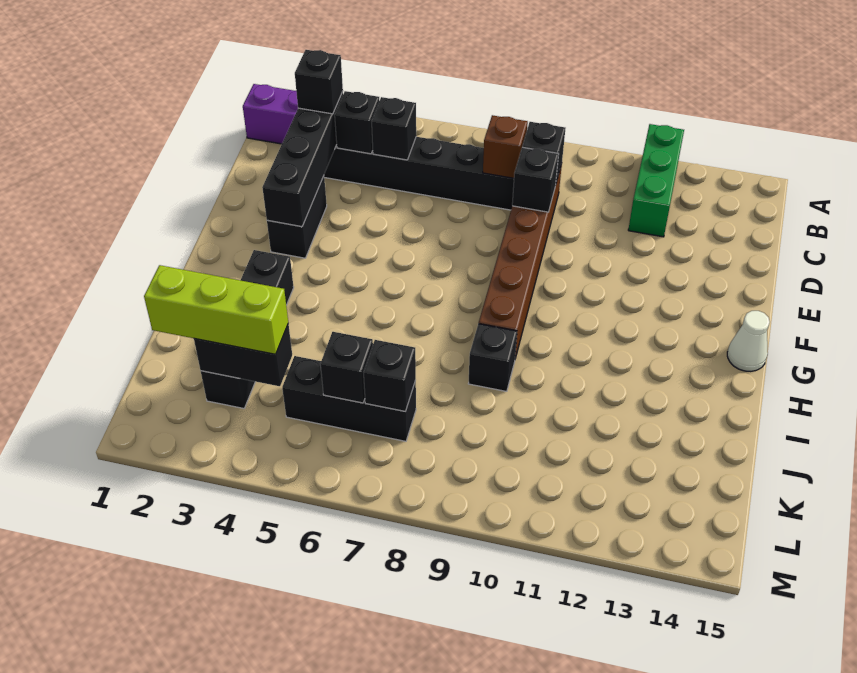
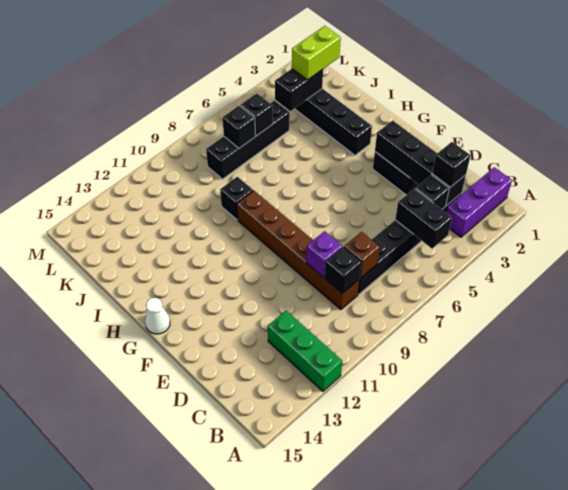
black brick C5 level 2 -> black brick B5:C5 level 2
black brick D9 level 2 -> purple brick D9 level 2
lime brick K2:K4 level 3 -> lime brick K2:K3 level 3
black brick K5:K7 level 1 -> black brick K5:K8 level 1

